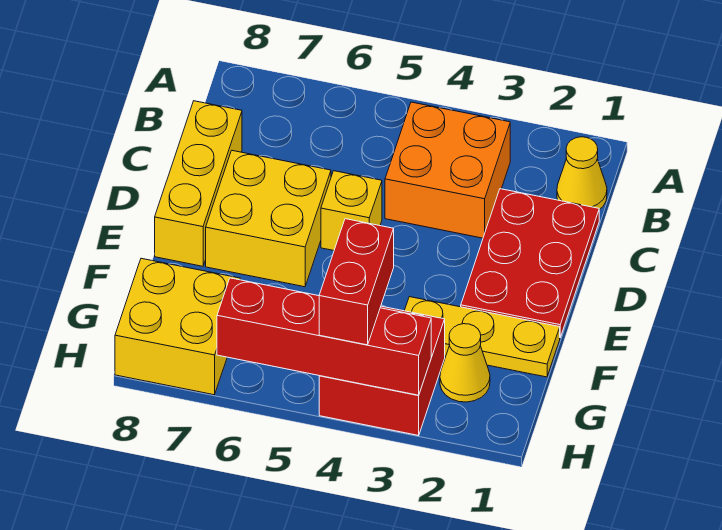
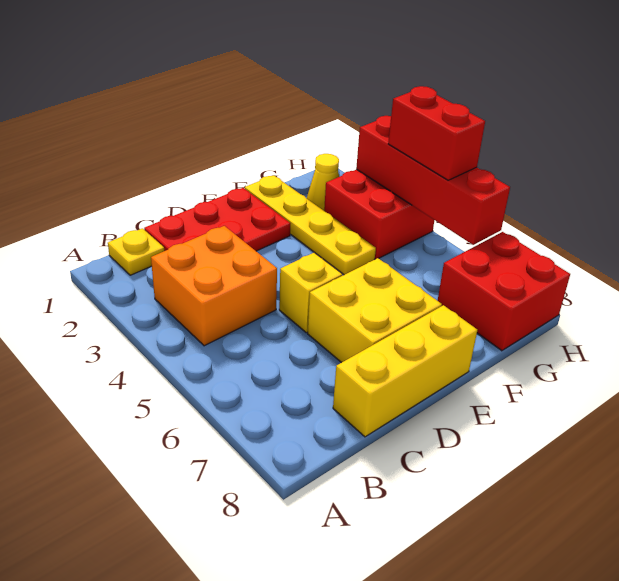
yellow cone B1 level 1 -> yellow plate B1 level 1
yellow plate F1:F3 level 1 -> yellow plate F1:F4 level 1
red brick G4:H4 level 3 -> red brick H4:H5 level 3
yellow brick G7:H8 level 1 -> red brick G7:H8 level 1

